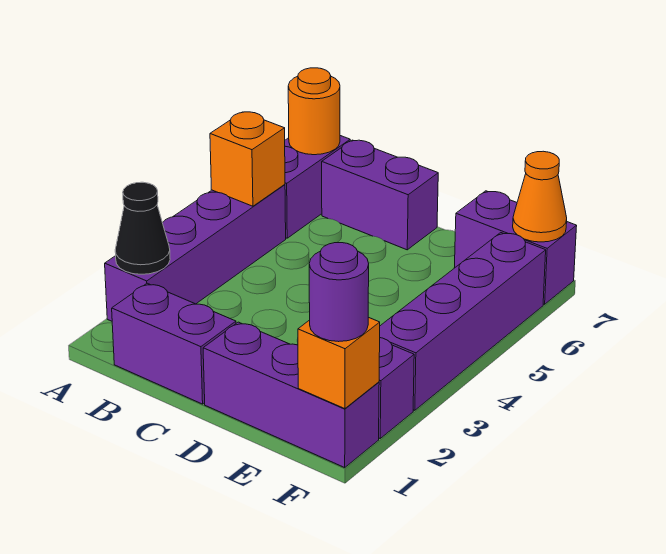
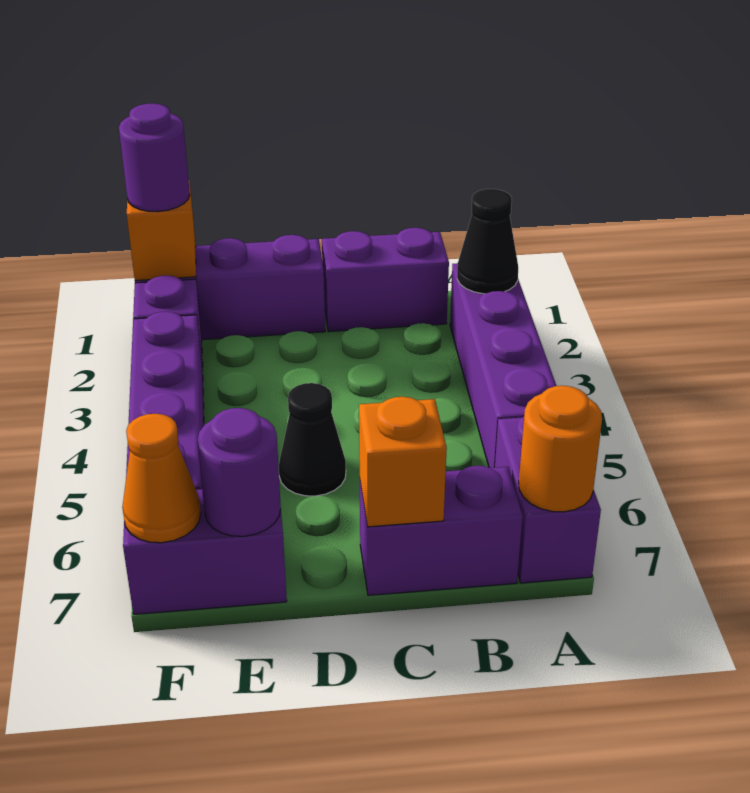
orange brick A5 level 2 -> orange brick C7 level 2
none -> black cone D5 level 1
none -> purple round brick E7 level 2

